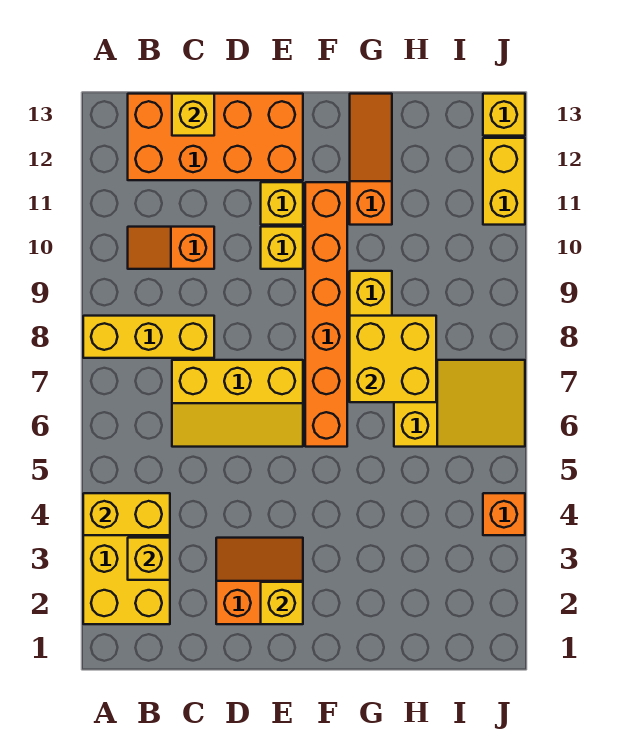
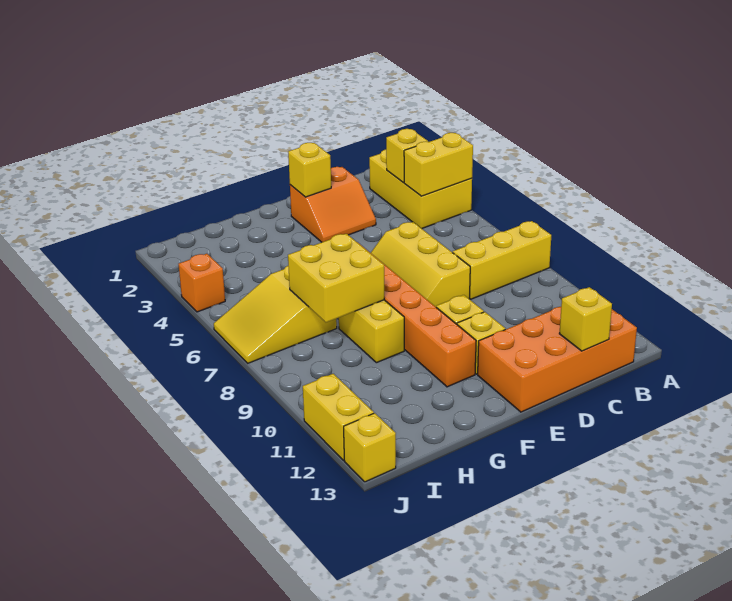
orange slope B10:C10 level 1 top C -> none
yellow slope C6:E7 level 1 top 7 -> yellow slope D6:E8 level 1 top D
orange slope G11:G13 level 1 top 11 -> none

